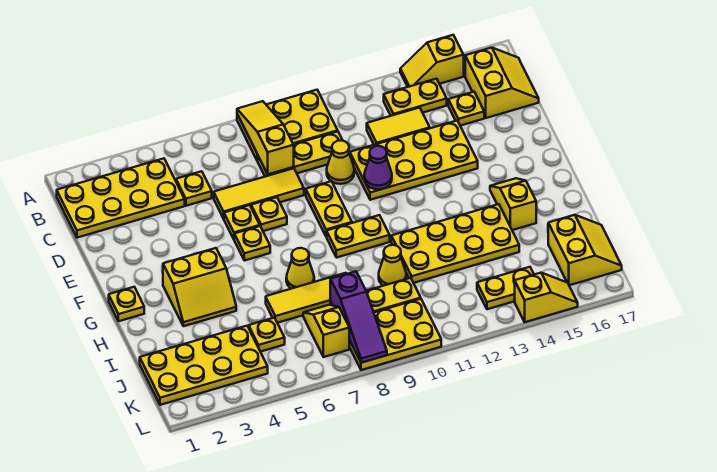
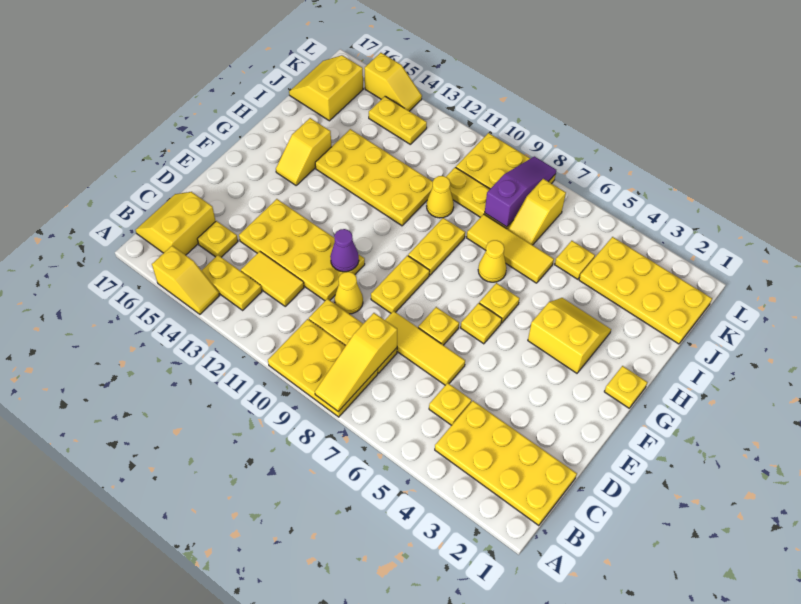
yellow plate E6 level 1 -> yellow plate G6 level 1
yellow plate G9:G10 level 1 -> yellow plate G9:H9 level 1
yellow slope L14:L15 level 1 top 14 -> yellow slope L14:L15 level 1 top 15

